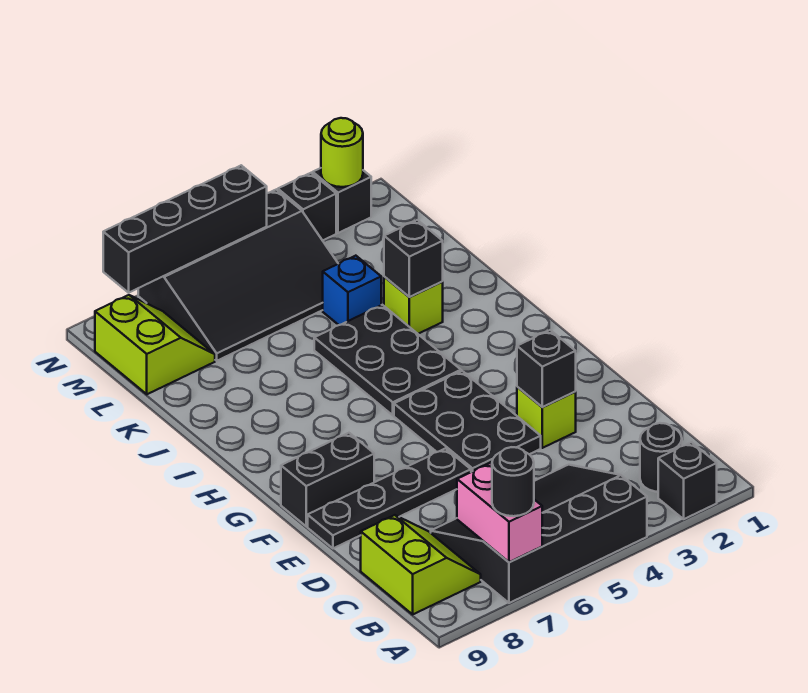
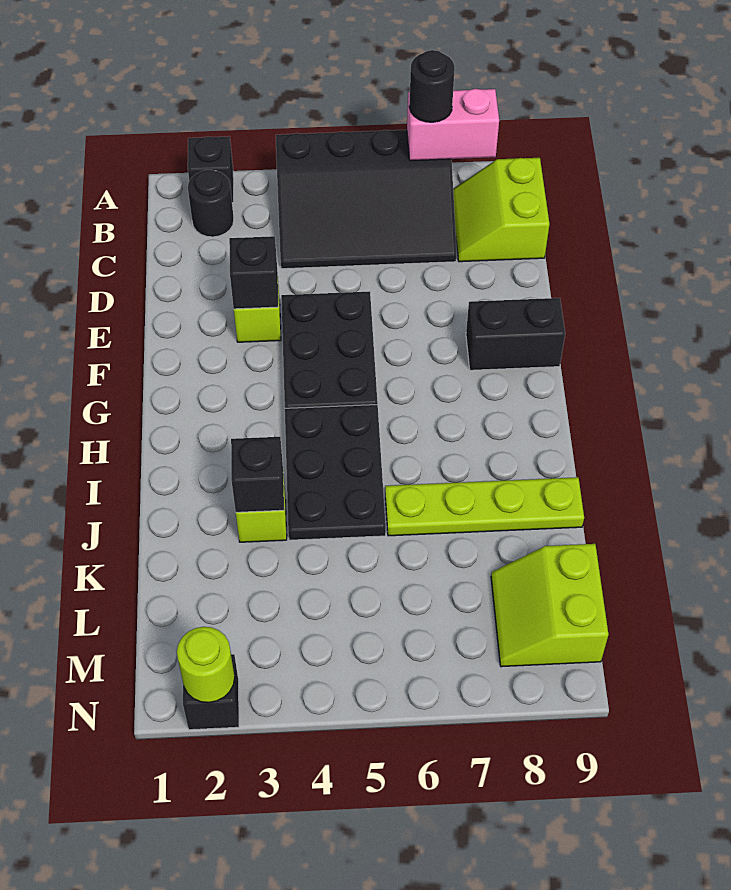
pink brick A7:B7 level 2 -> pink brick A7:A8 level 2
black plate E6:E9 level 1 -> none
none -> lime plate J6:J9 level 1
blue brick K4 level 1 -> none
black slope L4:N7 level 1 top N -> none
black brick N3 level 1 -> none
black brick N5:N8 level 2 -> none

